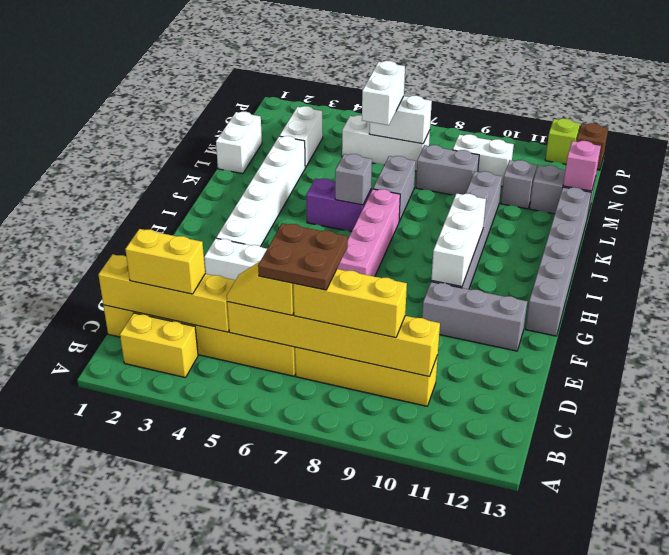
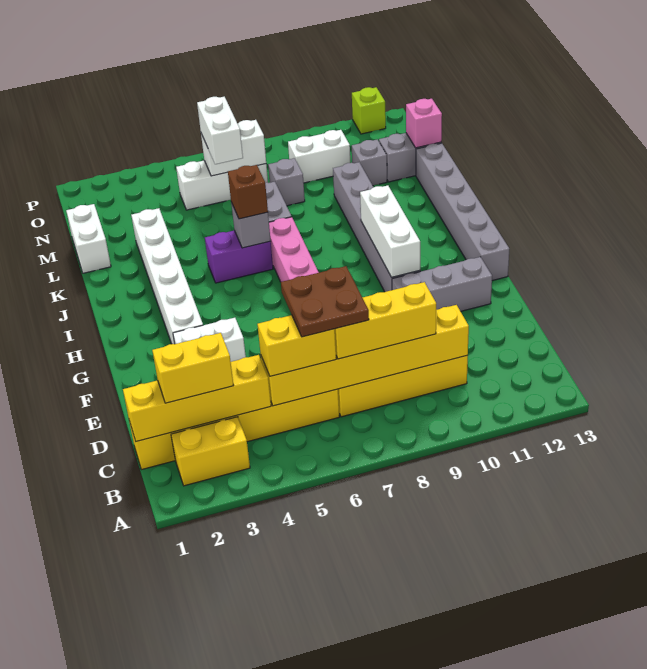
yellow slope C5:C6 level 3 top 6 -> yellow brick C5:C6 level 3
white brick M3:N3 level 1 -> none
grey brick M8:M9 level 1 -> grey brick M8 level 1
brown brick P13 level 1 -> brown brick J6 level 3

